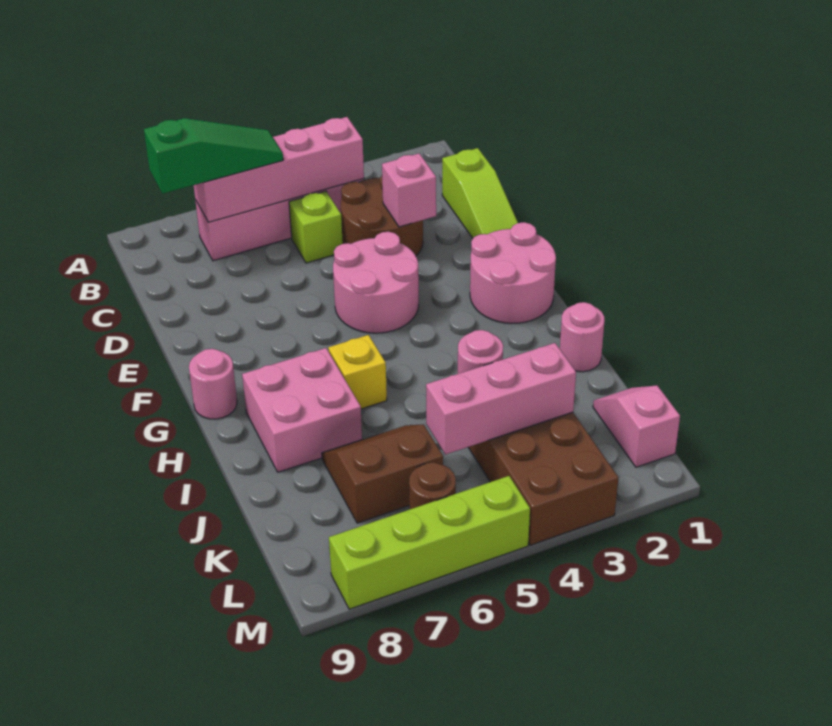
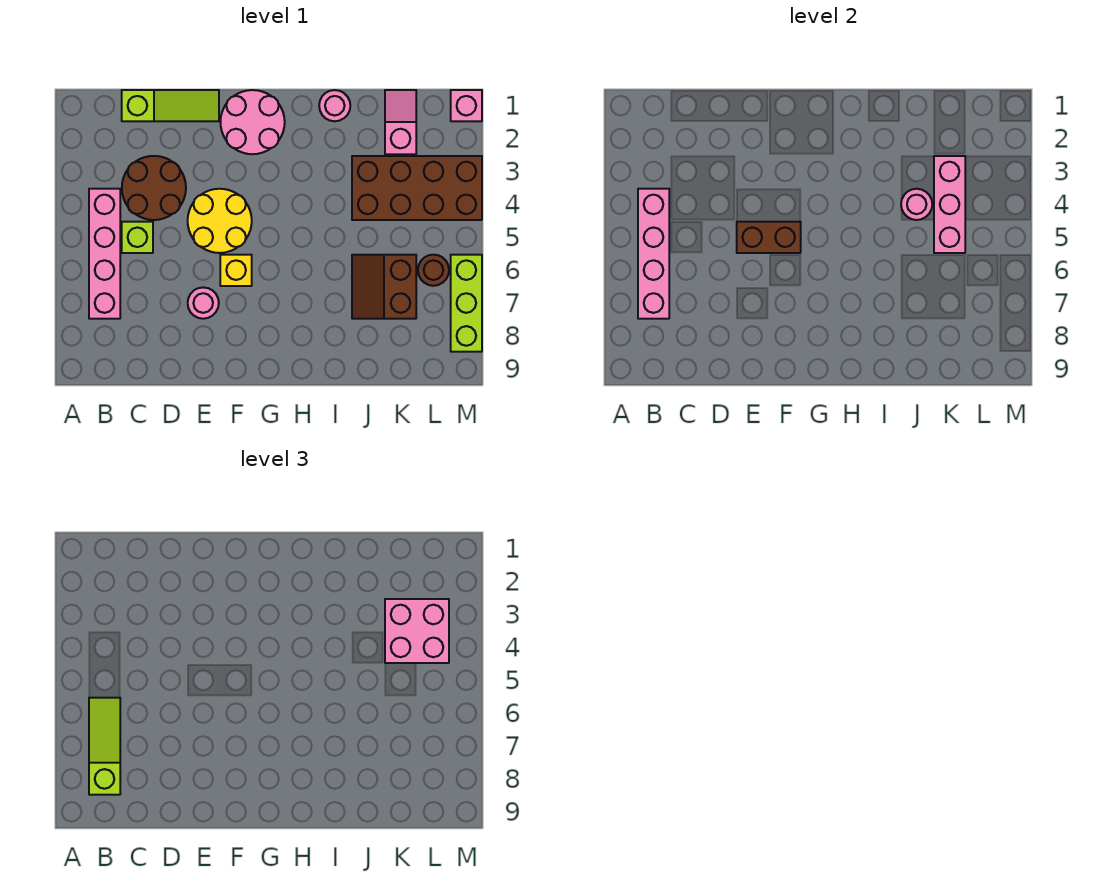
green slope B6:B8 level 3 top 8 -> lime slope B6:B8 level 3 top 8
pink brick D3 level 2 -> pink brick M1 level 1
pink round brick E4:F5 level 1 -> yellow round brick E4:F5 level 1
none -> brown brick E5:F5 level 2
pink round brick G9 level 1 -> pink round brick E7 level 1
yellow brick H6 level 1 -> yellow brick F6 level 1
pink brick H7:I8 level 1 -> pink brick K3:L4 level 3
pink slope K1:L1 level 1 top L -> pink slope K1:K2 level 1 top 2
lime brick M5:M8 level 1 -> lime brick M6:M8 level 1

